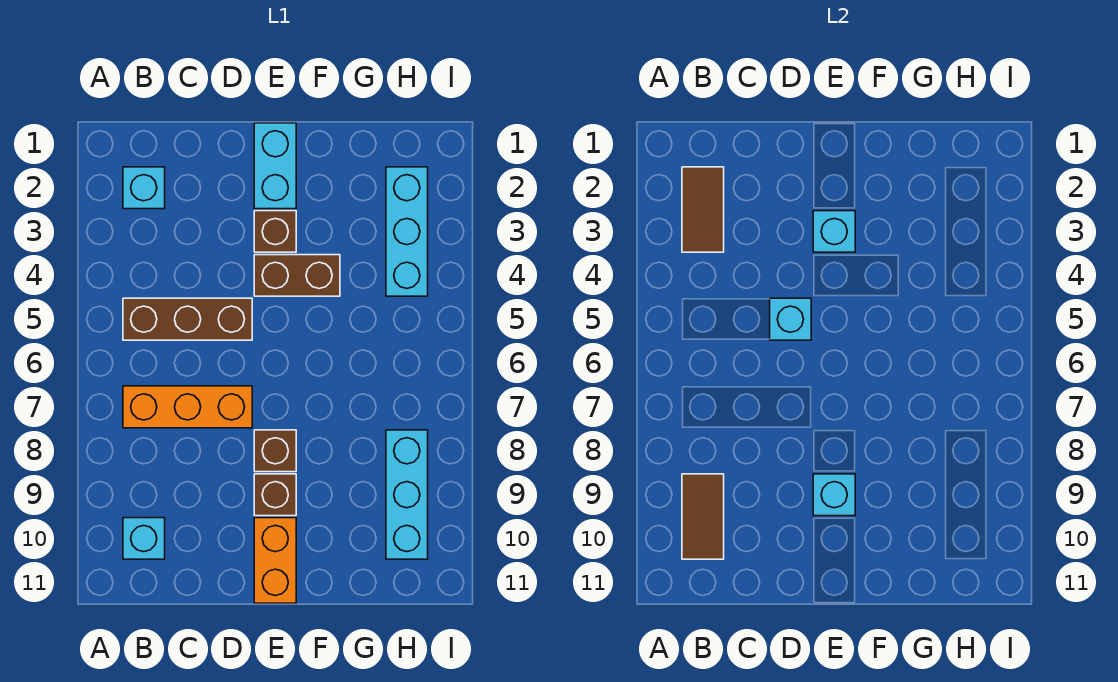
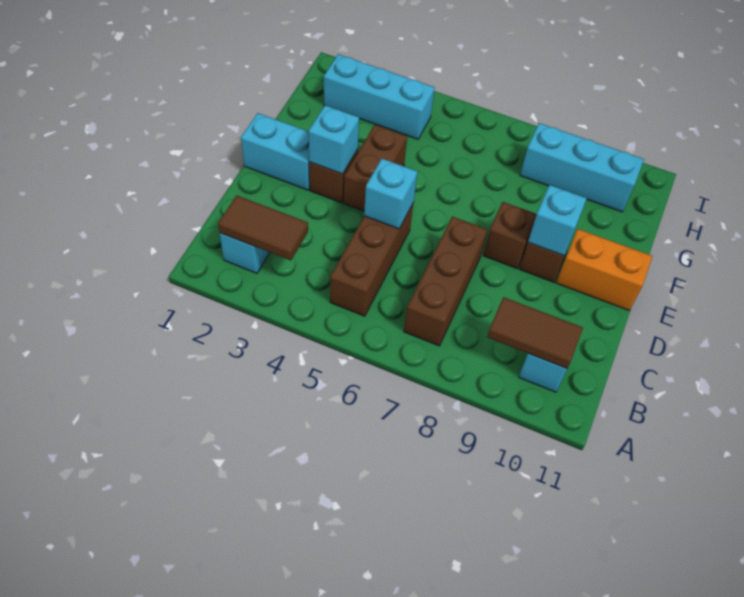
orange brick B7:D7 level 1 -> brown brick B7:D7 level 1

